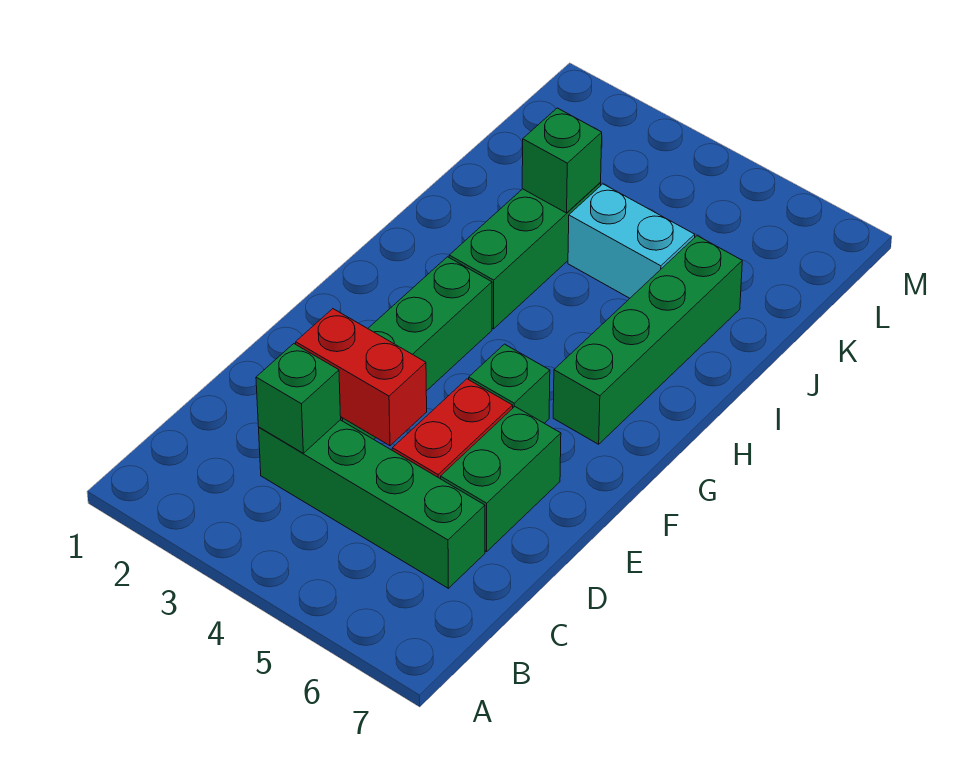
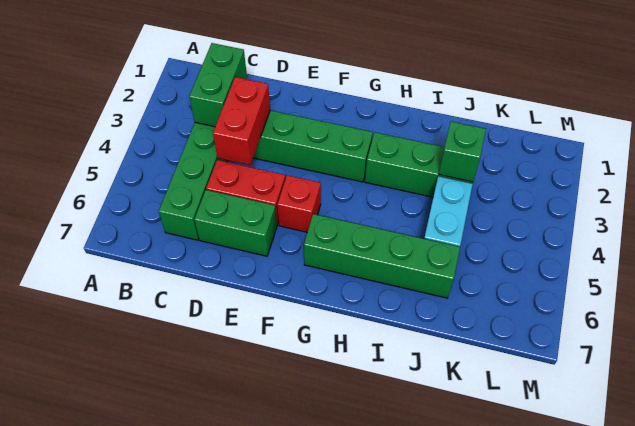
green brick C3 level 2 -> green brick C2:C3 level 2
green brick F5 level 1 -> red brick F5 level 1

